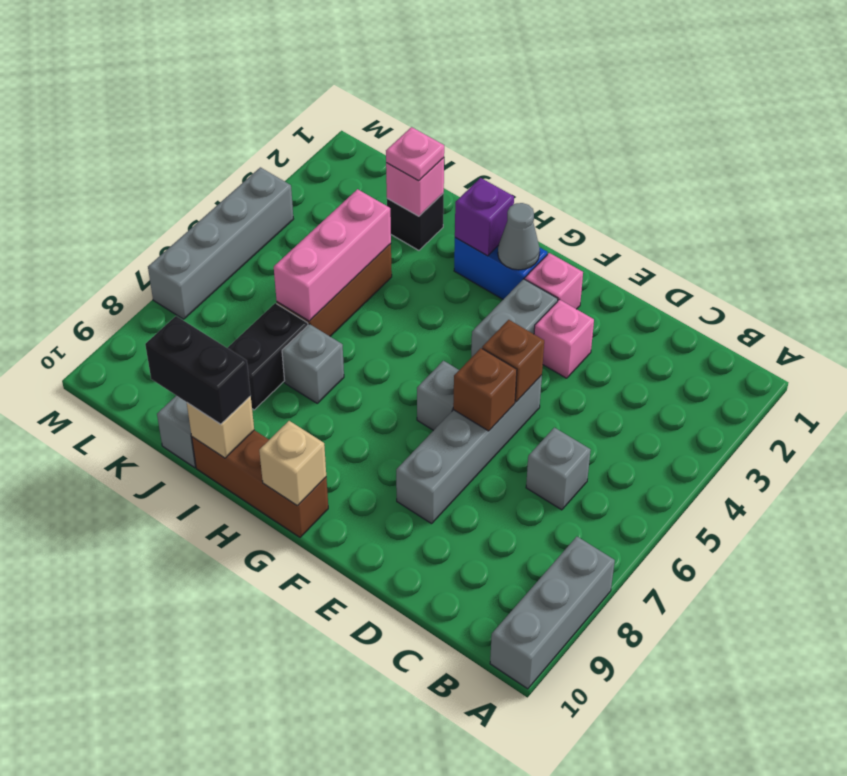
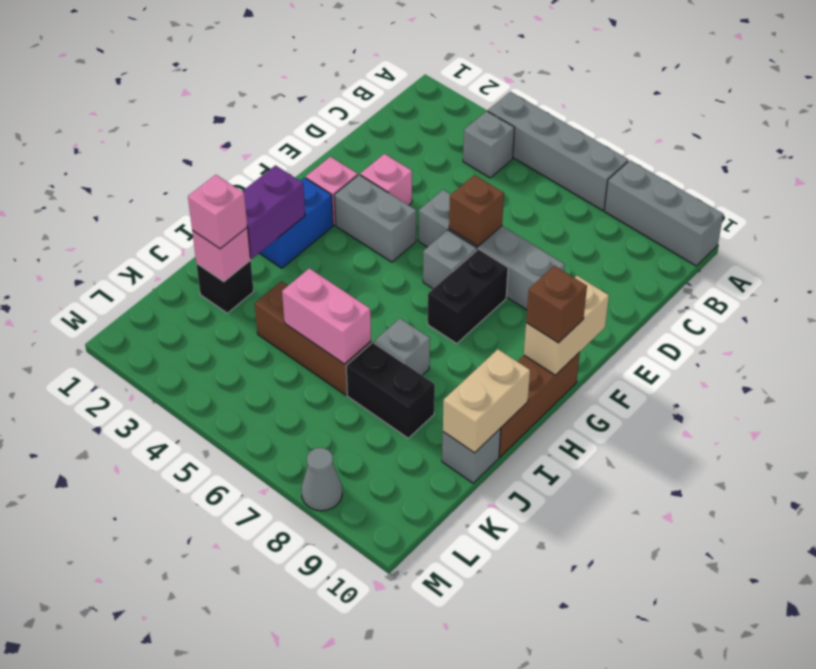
grey brick C6 level 1 -> grey brick B4 level 1
brown brick E5 level 2 -> brown brick G10 level 3
grey cone G2 level 2 -> grey cone M8 level 1
tan brick G10 level 2 -> tan brick F10:G10 level 2
purple brick H2 level 2 -> purple brick H2:I2 level 2
tan brick I10 level 2 -> tan brick I10:J10 level 2
black brick I10:J10 level 3 -> black brick F7:G7 level 1
pink plate J2 level 3 -> pink brick J2 level 3
pink brick J4:J6 level 2 -> pink brick J5:J6 level 2
grey brick M4:M7 level 1 -> grey brick A4:A7 level 1

